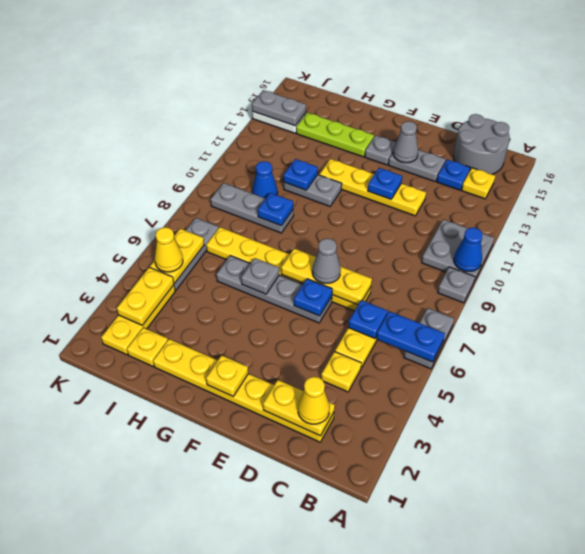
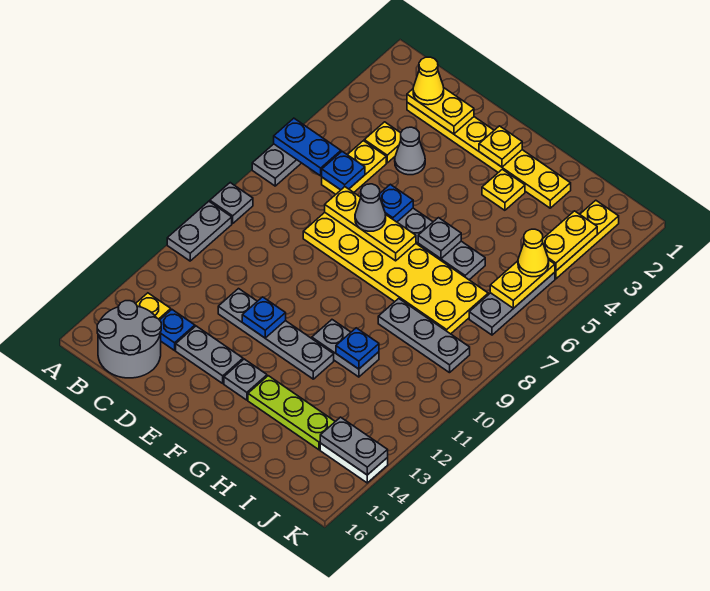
grey plate A10:B11 level 1 -> grey plate A10:A11 level 1
blue cone A10 level 2 -> none
yellow plate D7:I7 level 1 -> yellow plate D7:I8 level 1
yellow plate D12:G12 level 1 -> grey plate D12:G12 level 1
grey cone E14 level 2 -> grey cone D4 level 1
blue plate H9 level 2 -> none
yellow plate I2 level 1 -> yellow plate G3 level 1
blue cone I10 level 1 -> none

